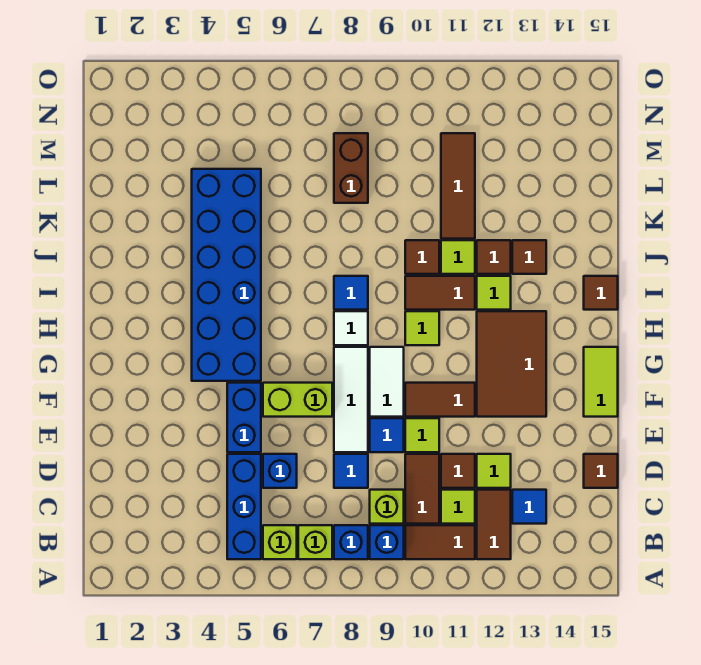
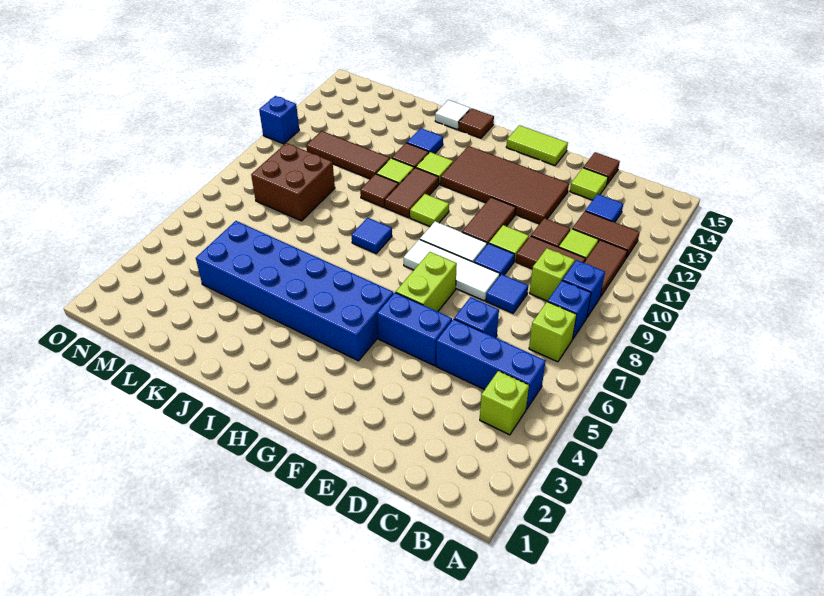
lime brick B6 level 1 -> lime brick B4 level 1
lime tile D12 level 1 -> lime tile D14 level 1
brown tile F12:H13 level 1 -> brown tile E12:H13 level 1
white tile H8 level 1 -> white tile J15 level 1
brown tile J13 level 1 -> blue tile J13 level 1
brown brick L8:M8 level 1 -> brown brick L8:M9 level 1
none -> blue brick O11 level 1

